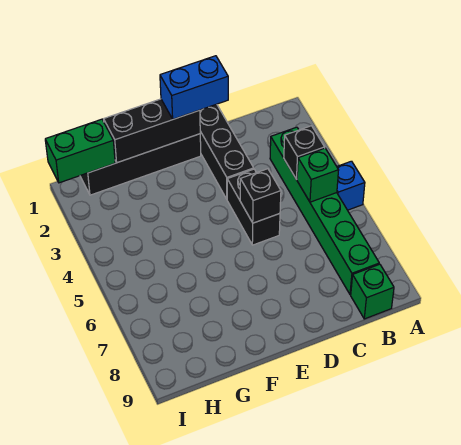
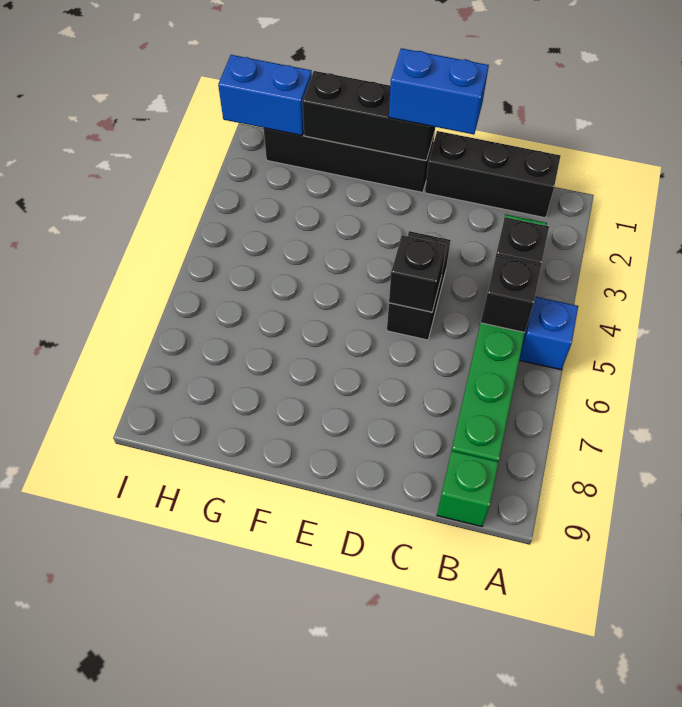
green brick B5 level 2 -> black brick B5 level 2
black brick D1:D3 level 1 -> black brick B1:D1 level 1
green brick H1:I1 level 2 -> blue brick H1:I1 level 2

